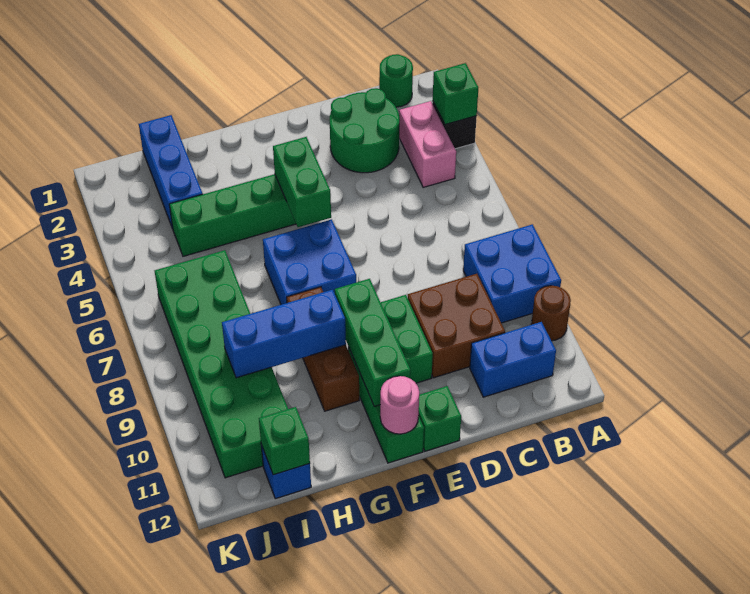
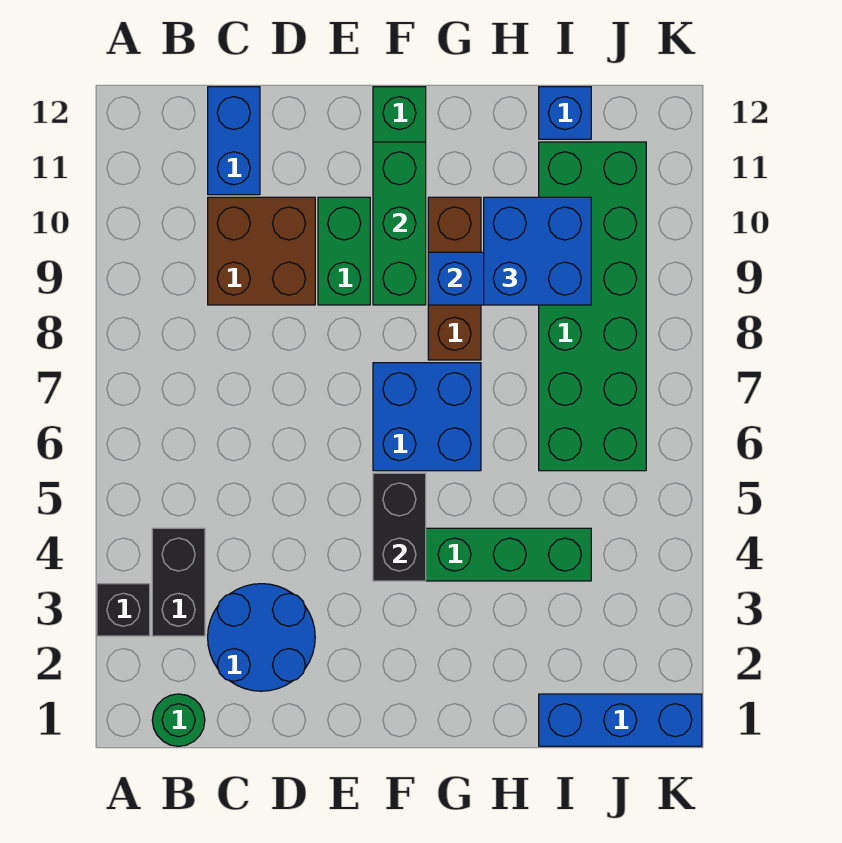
green brick A3 level 2 -> none
blue brick A8:B9 level 1 -> blue brick H9:I10 level 3
brown round brick A10 level 1 -> none
pink brick B3:B4 level 1 -> black brick B3:B4 level 1
blue brick B11:C11 level 1 -> blue brick C11:C12 level 1
green round brick C2:D3 level 1 -> blue round brick C2:D3 level 1
green brick E12 level 1 -> none
green brick F4:F5 level 2 -> black brick F4:F5 level 2
pink round brick F12 level 2 -> none
blue brick I1:I3 level 1 -> blue brick I1:K1 level 1
green brick I12 level 2 -> none

